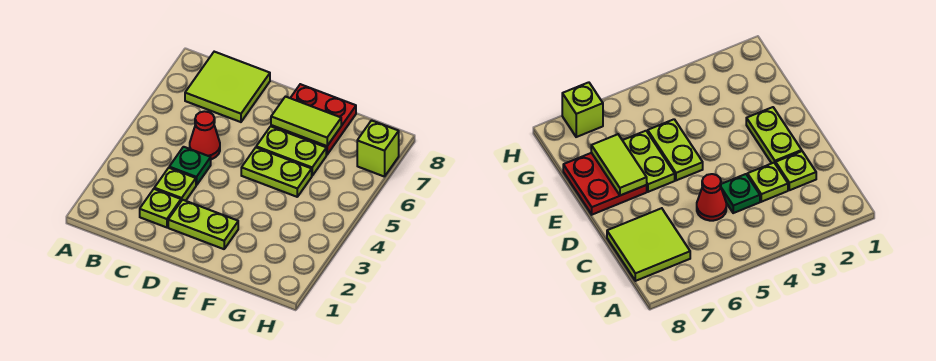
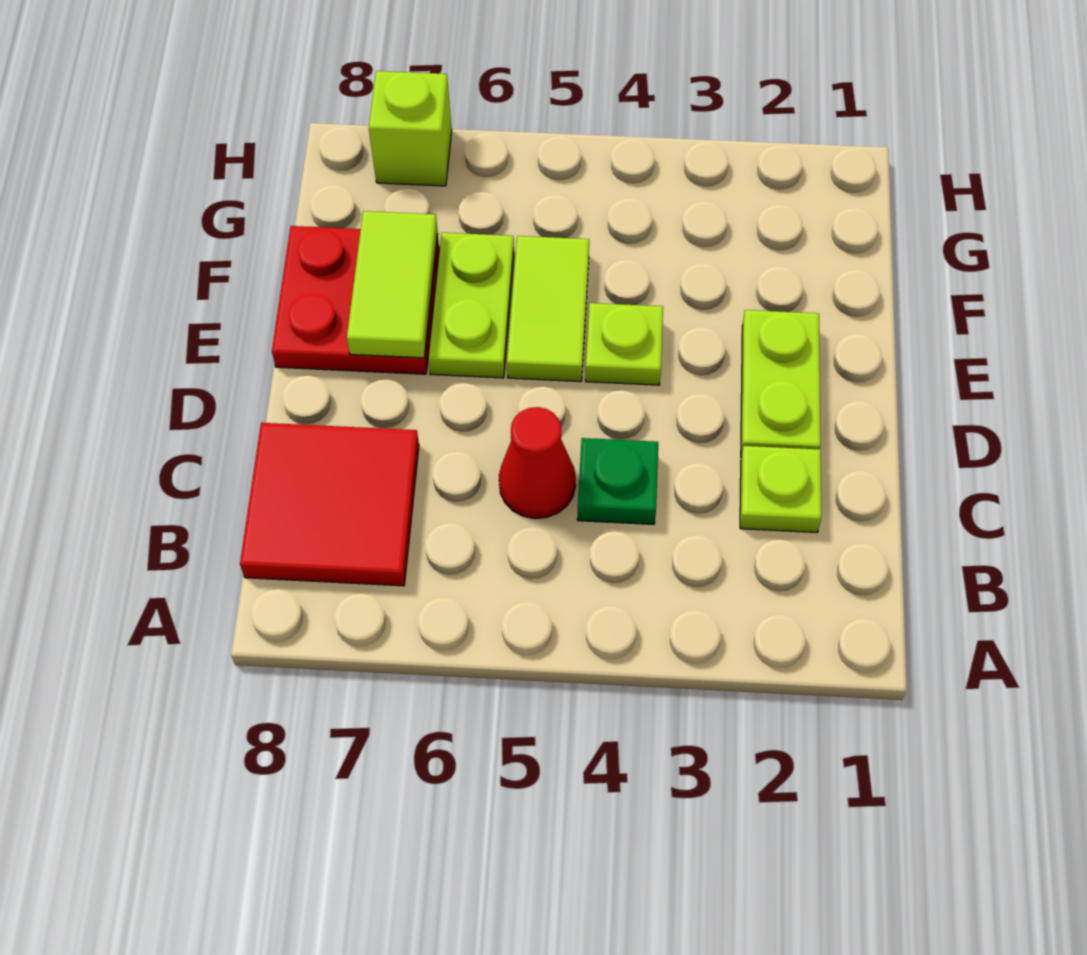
lime tile B7:C8 level 1 -> red tile B7:C8 level 1
lime plate C3 level 1 -> lime plate E4 level 1
lime plate E5:F5 level 1 -> lime tile E5:F5 level 1

